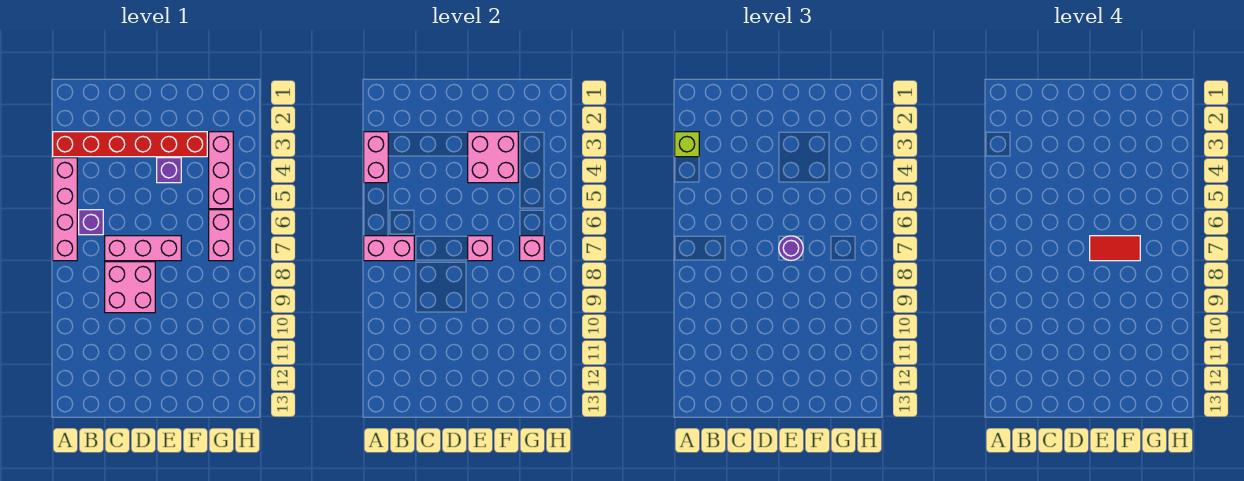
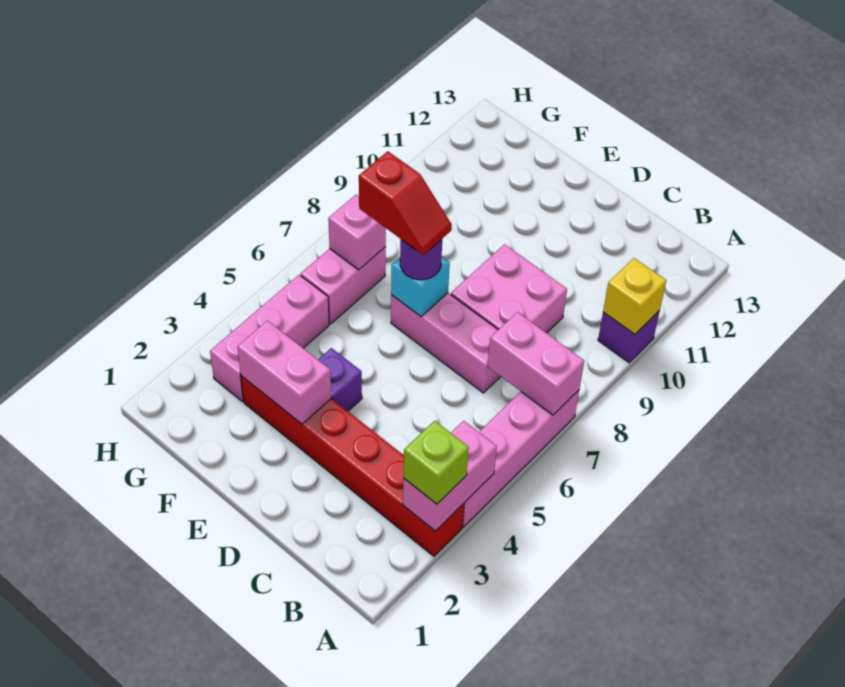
none -> yellow brick A10 level 2
purple brick B6 level 1 -> purple brick A10 level 1
pink brick E3:F4 level 2 -> pink brick E3:F3 level 2
pink brick E7 level 2 -> cyan brick E7 level 2
red tile E7:F7 level 4 -> red slope E7:F7 level 4 top F

